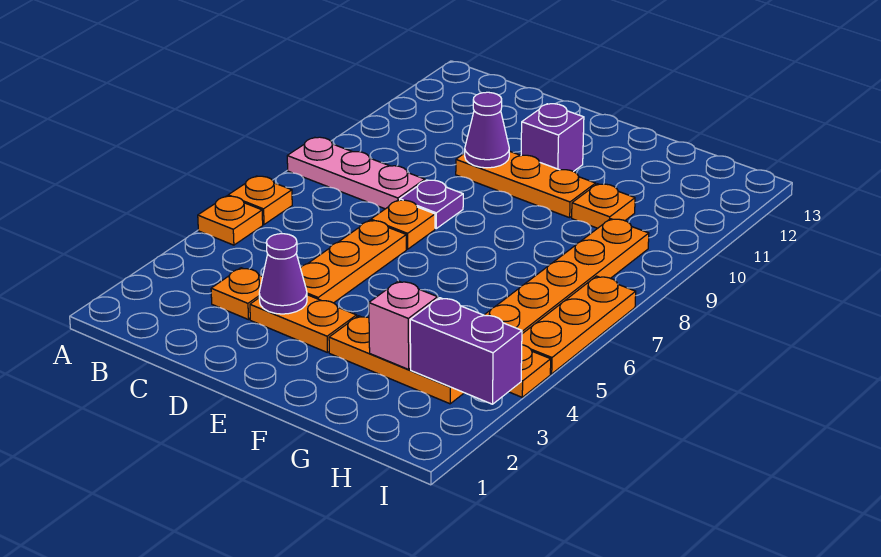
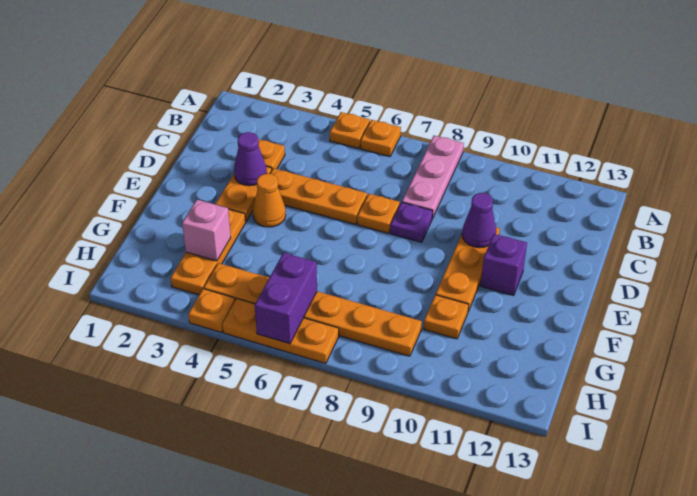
none -> orange cone E4 level 1
purple brick H3:I3 level 2 -> purple brick H6:I6 level 2

